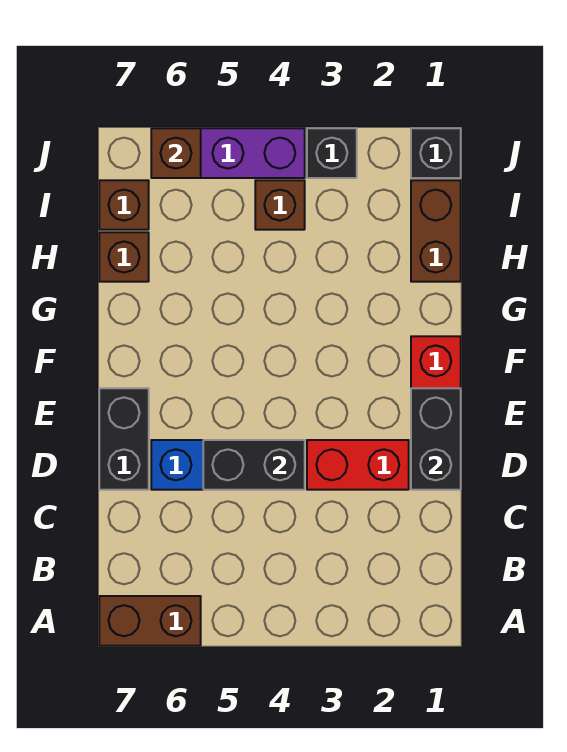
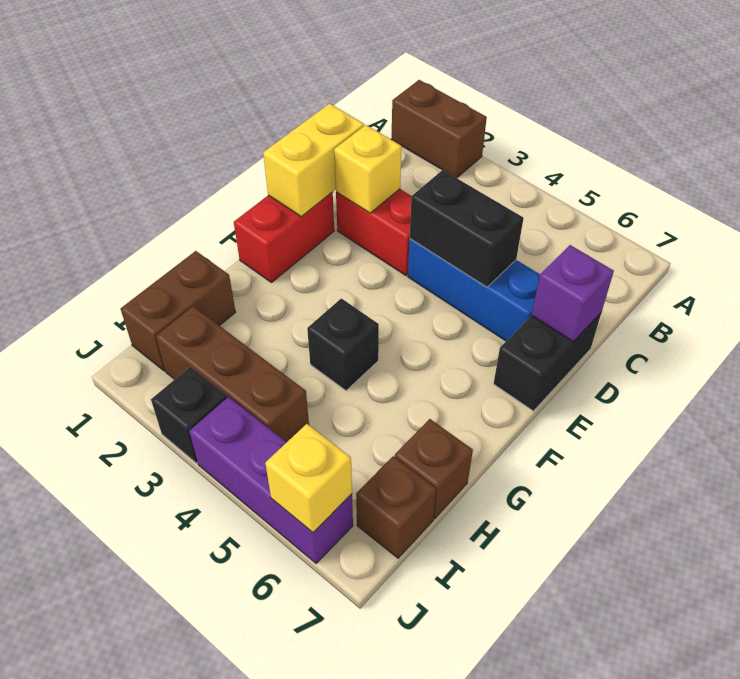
brown brick A6:A7 level 1 -> brown brick A1:A2 level 1
black brick D1:E1 level 2 -> yellow brick D1:E1 level 2
none -> yellow brick D2 level 2
none -> purple brick D7 level 2
brown brick I4 level 1 -> brown brick I2:I4 level 1
black brick J1 level 1 -> black brick G4 level 1
brown brick J6 level 2 -> yellow brick J6 level 2

